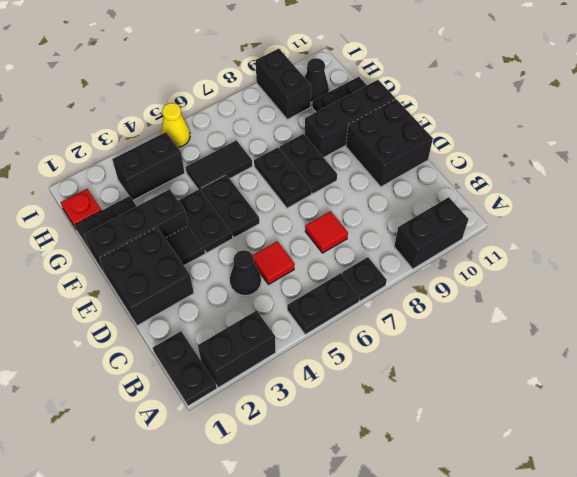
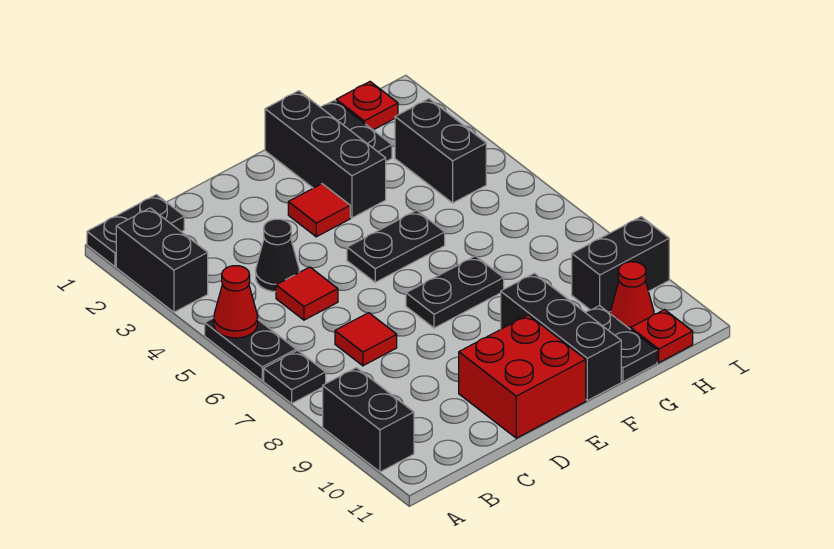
none -> red cone A5 level 2
black brick D1:E2 level 1 -> none
black brick D10:E11 level 1 -> red brick D10:E11 level 1
black tile E3 level 1 -> red tile E3 level 1
black plate E4:F4 level 1 -> none
black plate E8:F8 level 1 -> none
black tile G5:G6 level 1 -> none
black cone H10 level 1 -> red cone H10 level 1
none -> red plate H11 level 1
yellow cone I5 level 1 -> none

